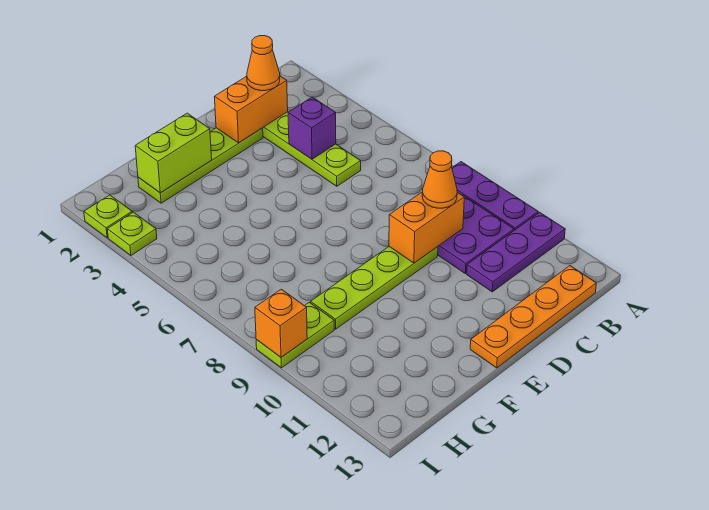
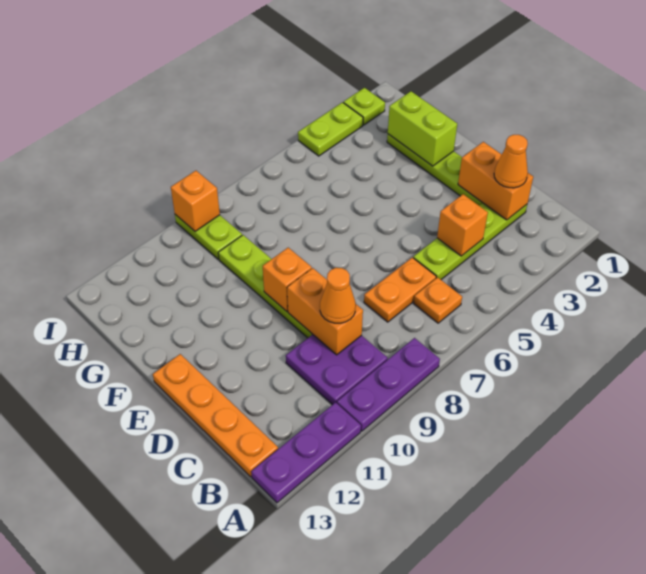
purple plate A11:C11 level 1 -> purple plate A11:A13 level 1
none -> orange plate B6 level 1
purple brick C4 level 2 -> orange brick C4 level 2
none -> orange plate C6:C7 level 1
none -> orange brick E9 level 2
lime plate I3 level 1 -> lime plate I3:I4 level 1

